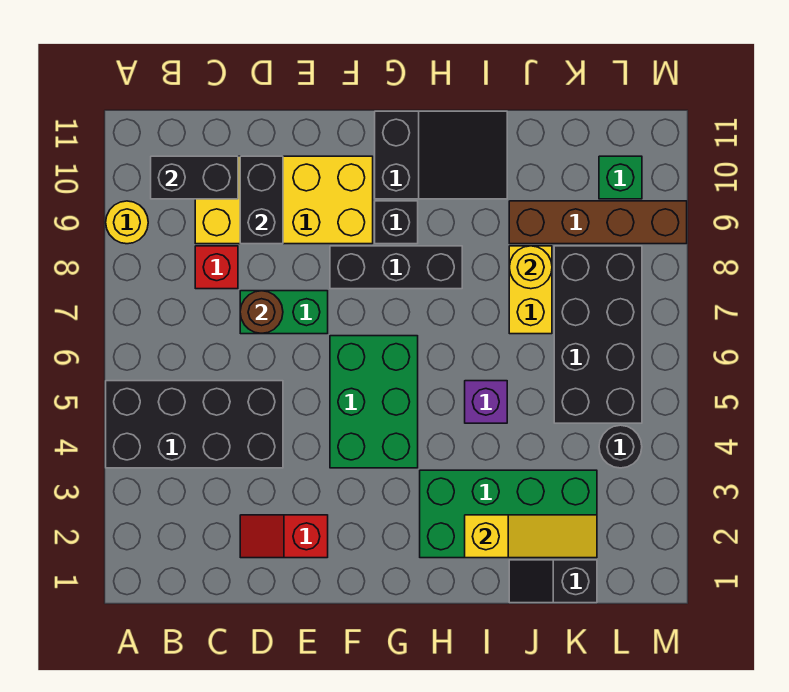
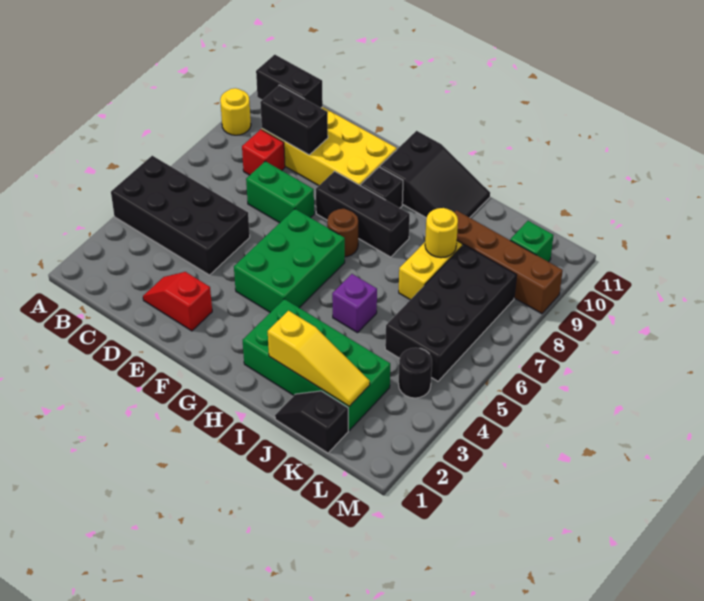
brown round brick D7 level 2 -> brown round brick G7 level 1
black brick D9:D10 level 2 -> black brick C9:D9 level 2

